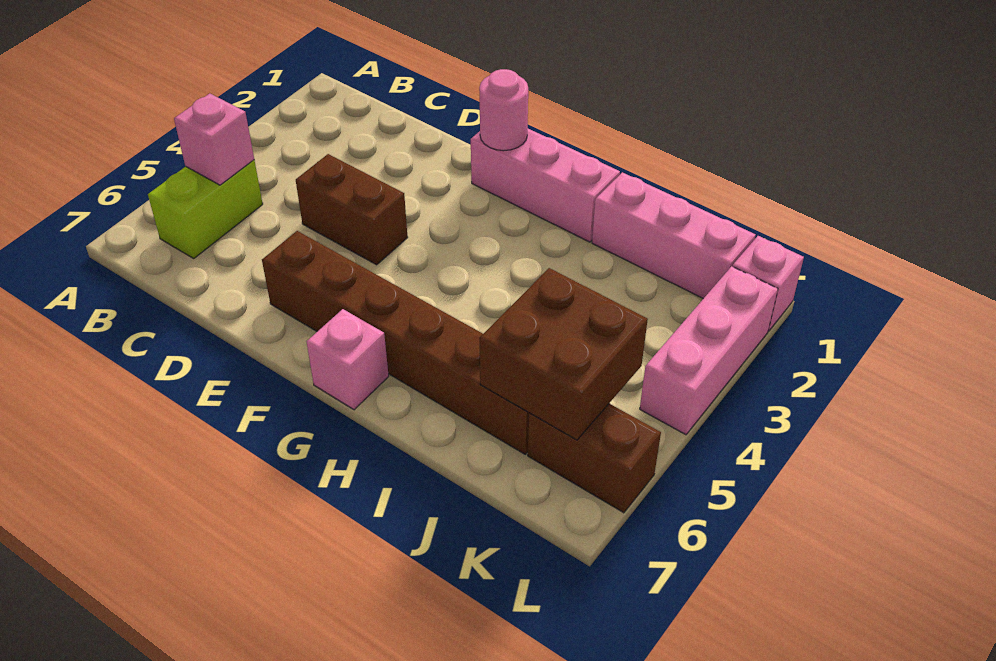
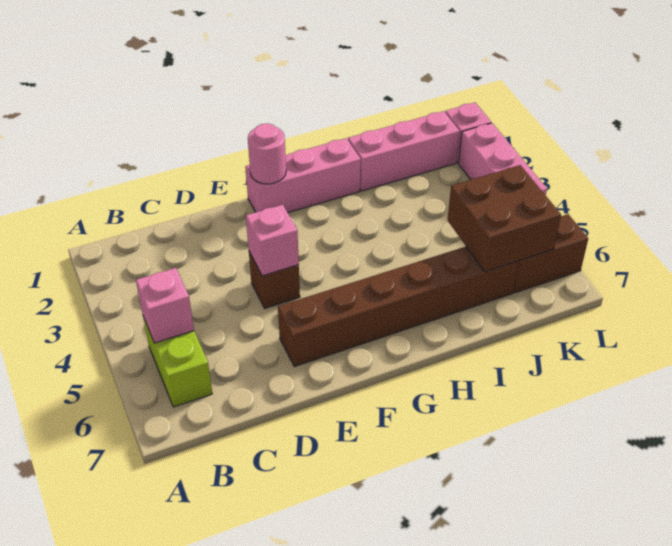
brown brick D4:E4 level 1 -> brown brick E4 level 1
pink brick G7 level 1 -> pink brick E4 level 2

